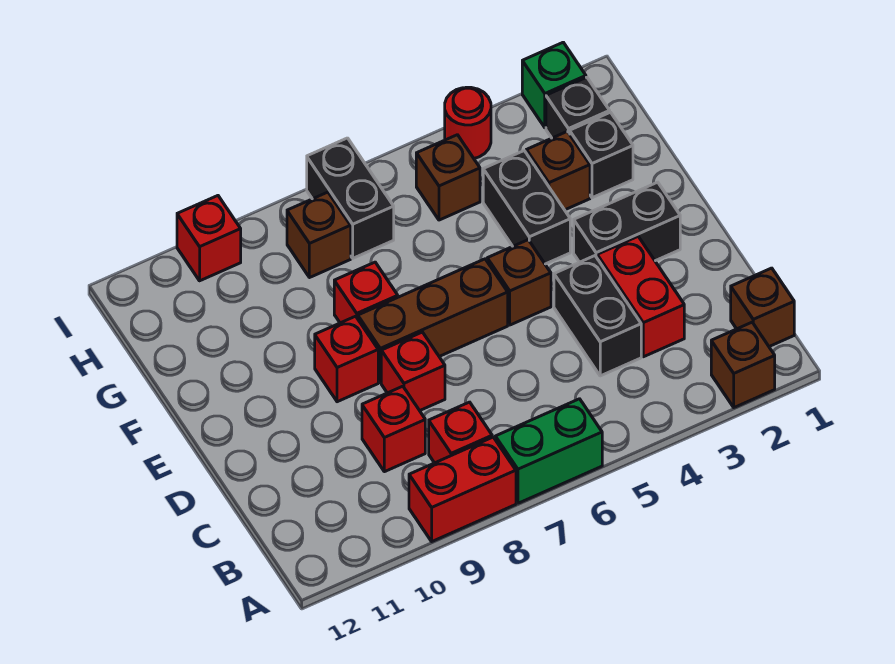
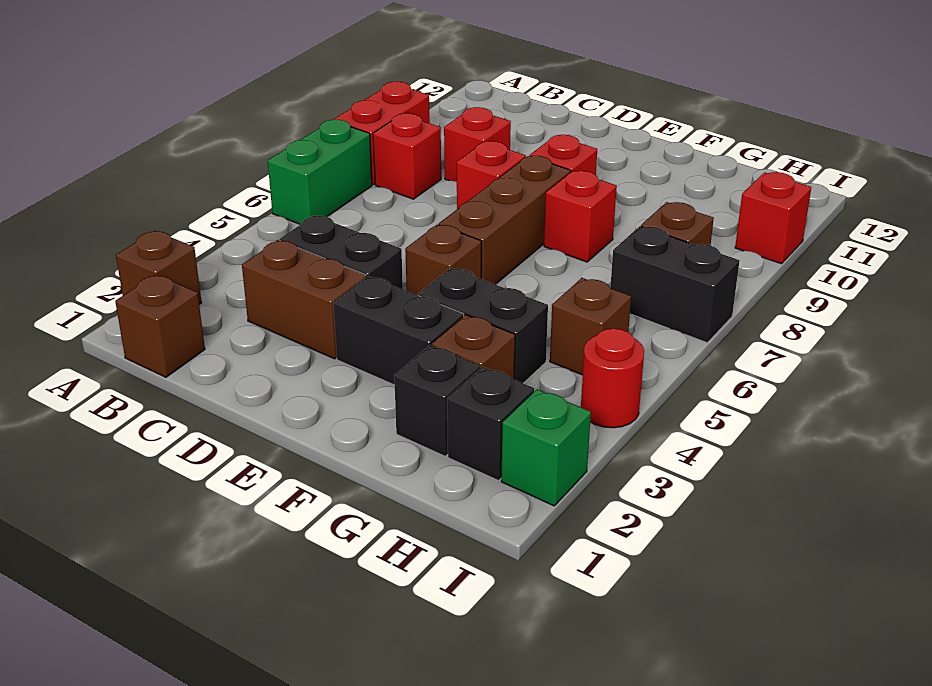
red brick C3:D3 level 1 -> brown brick C3:D3 level 1
black brick E2:E3 level 1 -> black brick E3:F3 level 1

